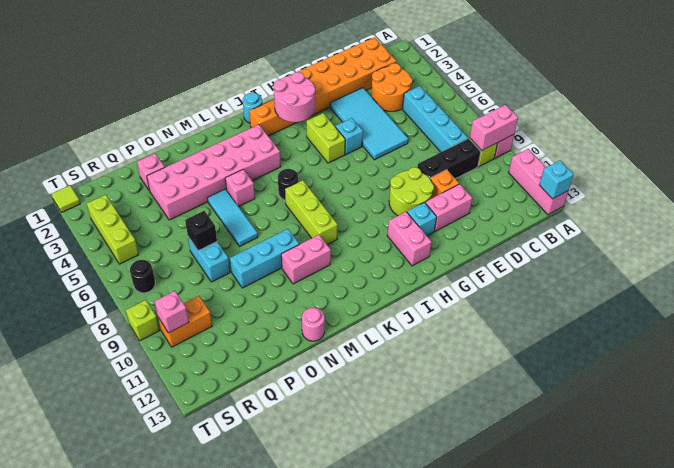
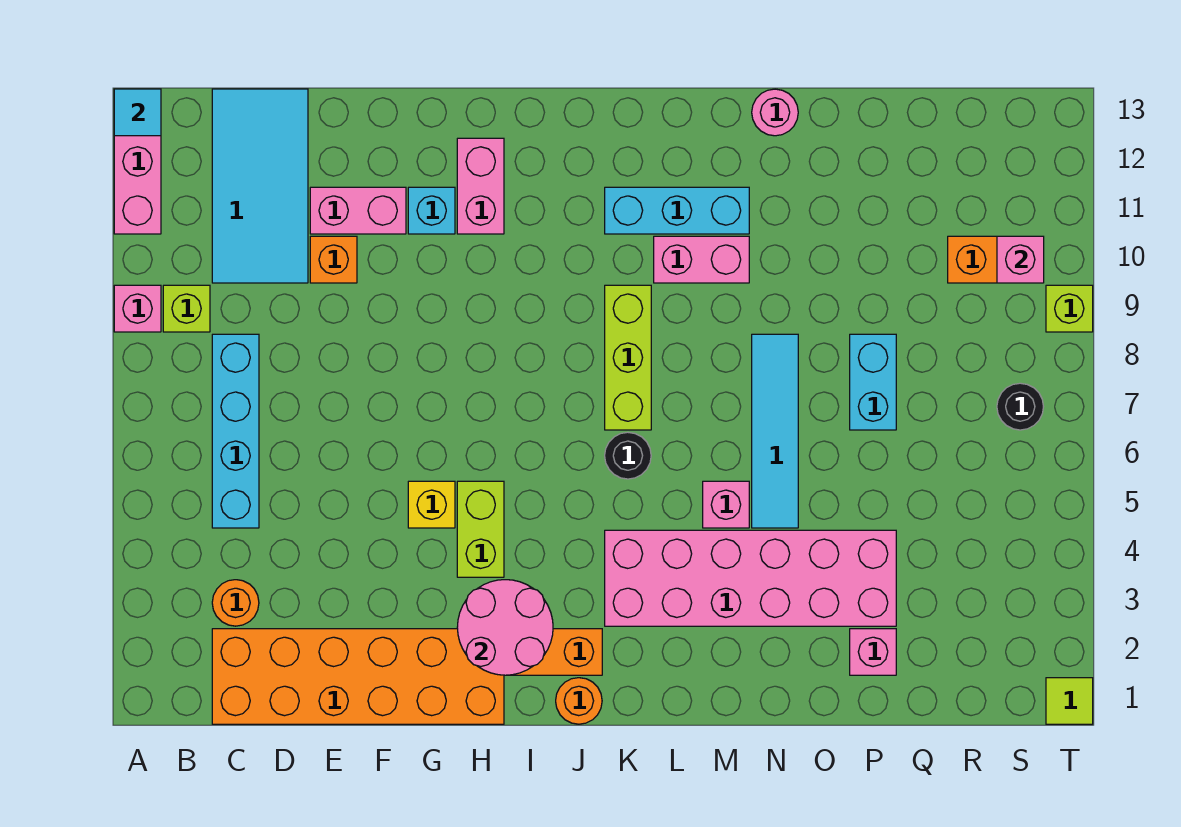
pink brick A9:B9 level 2 -> none
cyan brick A13 level 2 -> cyan tile A13 level 2
orange round brick C3:D4 level 1 -> orange round brick C3 level 1
black brick C9:E9 level 1 -> none
cyan tile E3:F6 level 1 -> cyan tile C10:D13 level 1
lime round brick F9:G10 level 1 -> none
cyan brick G5 level 1 -> yellow brick G5 level 1
cyan round brick J1 level 1 -> orange round brick J1 level 1
cyan brick M9:O9 level 1 -> cyan brick K11:M11 level 1
cyan tile N5:N7 level 1 -> cyan tile N5:N8 level 1
black brick P7 level 2 -> none
lime brick S3:S5 level 1 -> none

